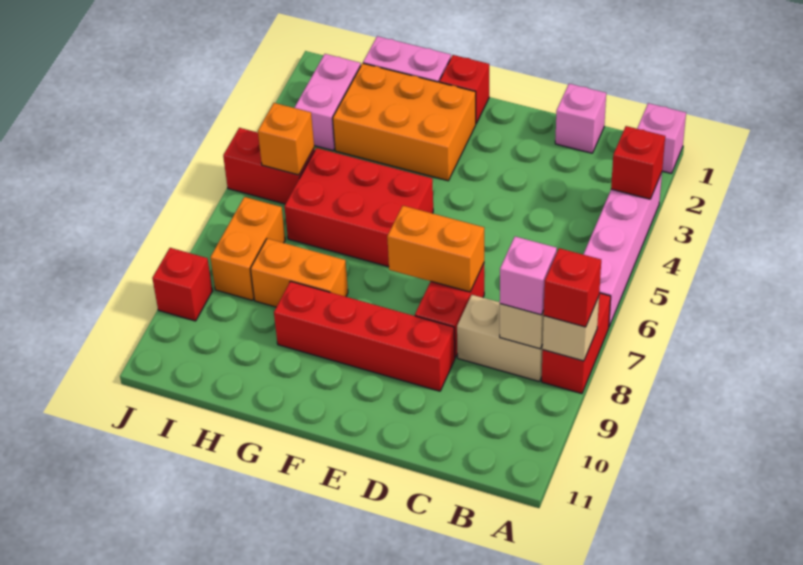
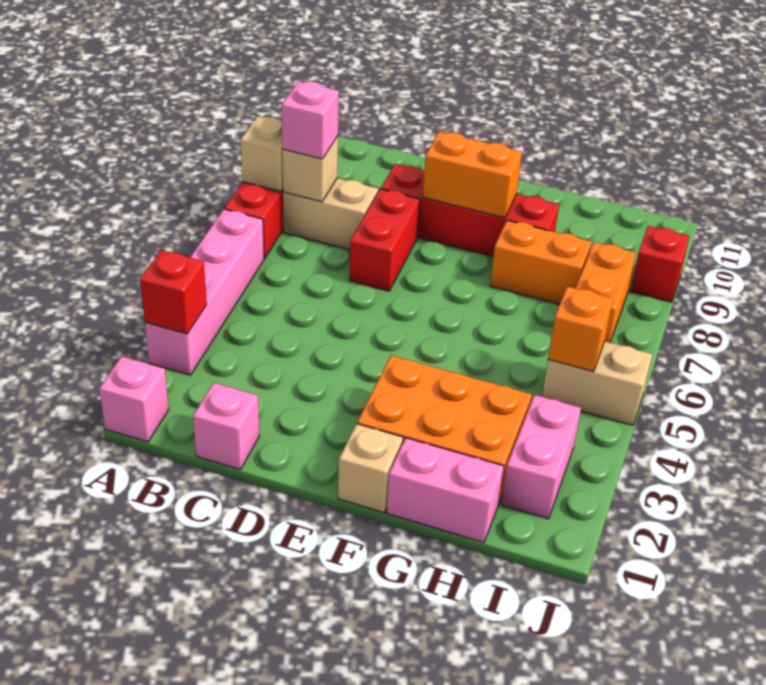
red brick A8 level 3 -> none
orange brick D7:E7 level 2 -> orange brick E9:F9 level 2
red brick F1 level 1 -> tan brick F1 level 1
red brick F5:H6 level 1 -> none
red brick I5:J5 level 1 -> tan brick I5:J5 level 1

